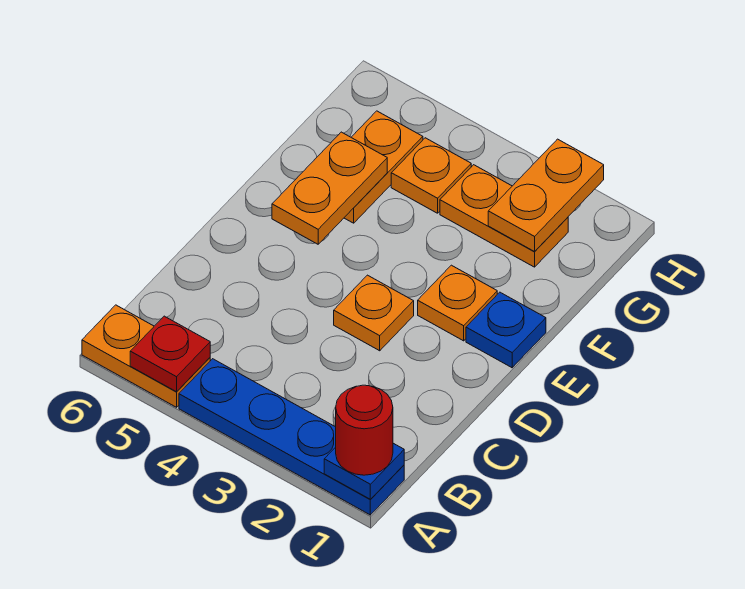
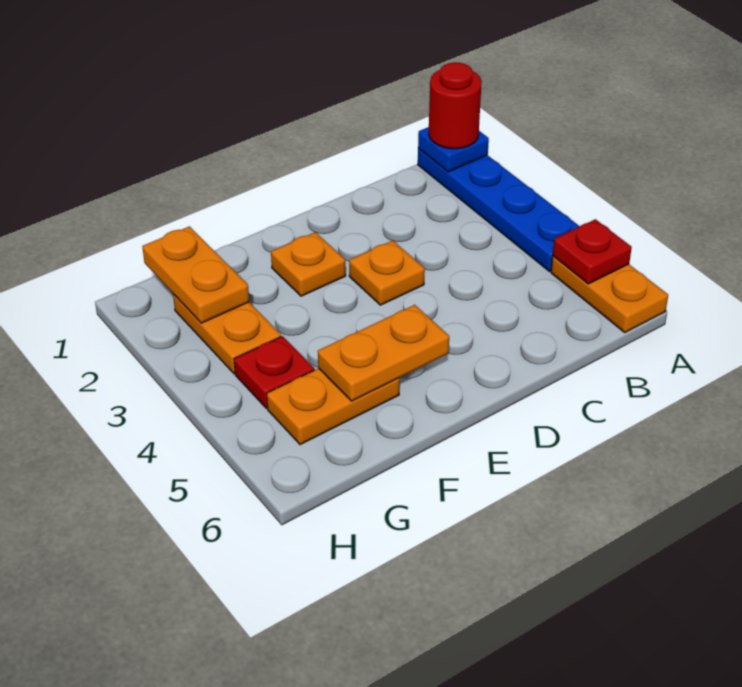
blue plate E1 level 1 -> none
orange plate G2:H2 level 2 -> orange plate G1:G2 level 2
orange plate G4 level 1 -> red plate G4 level 1

